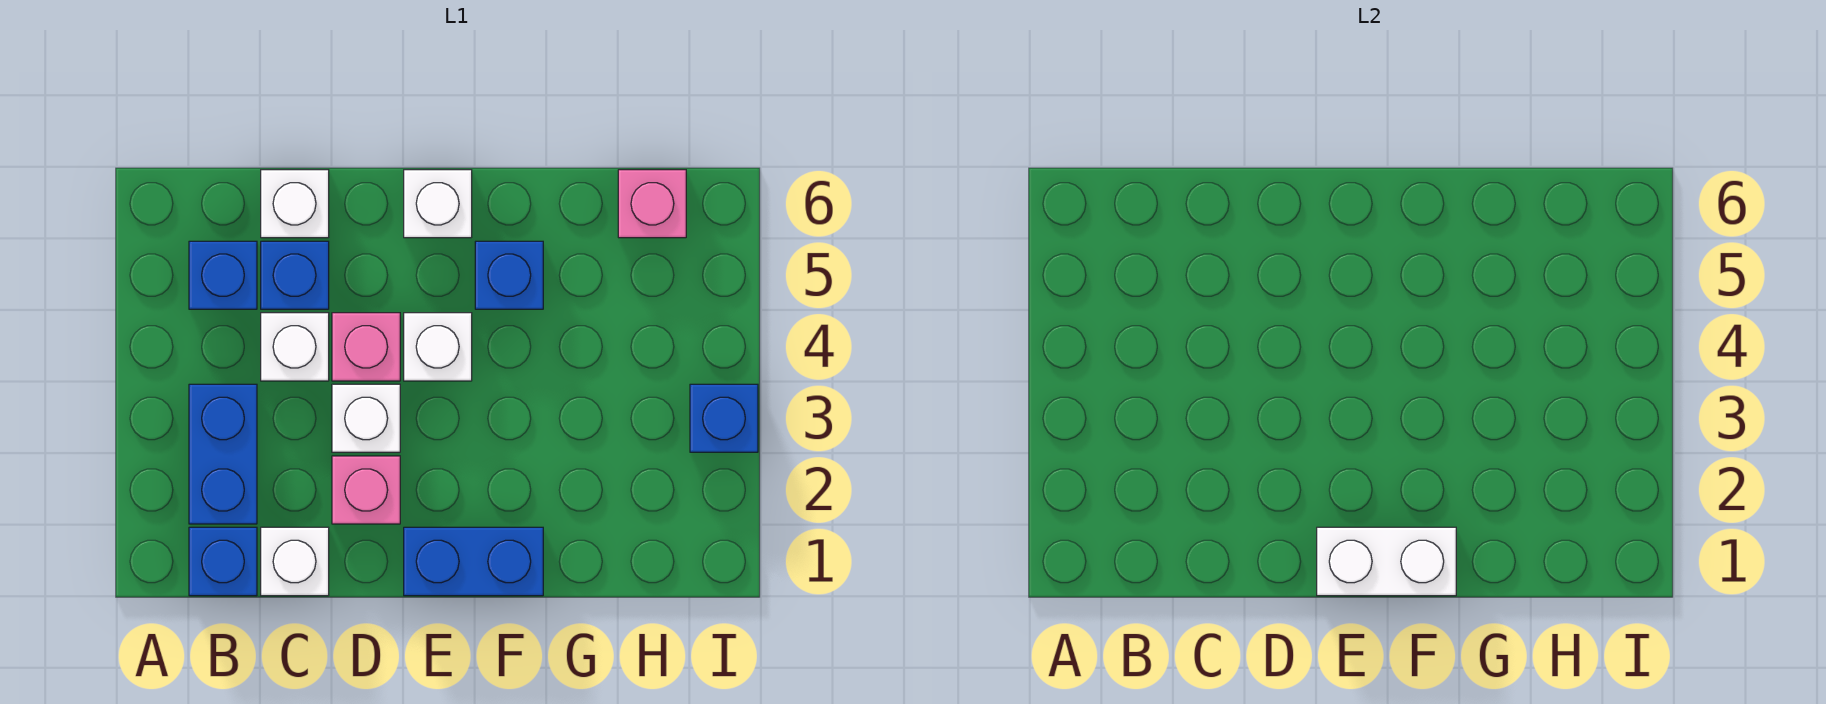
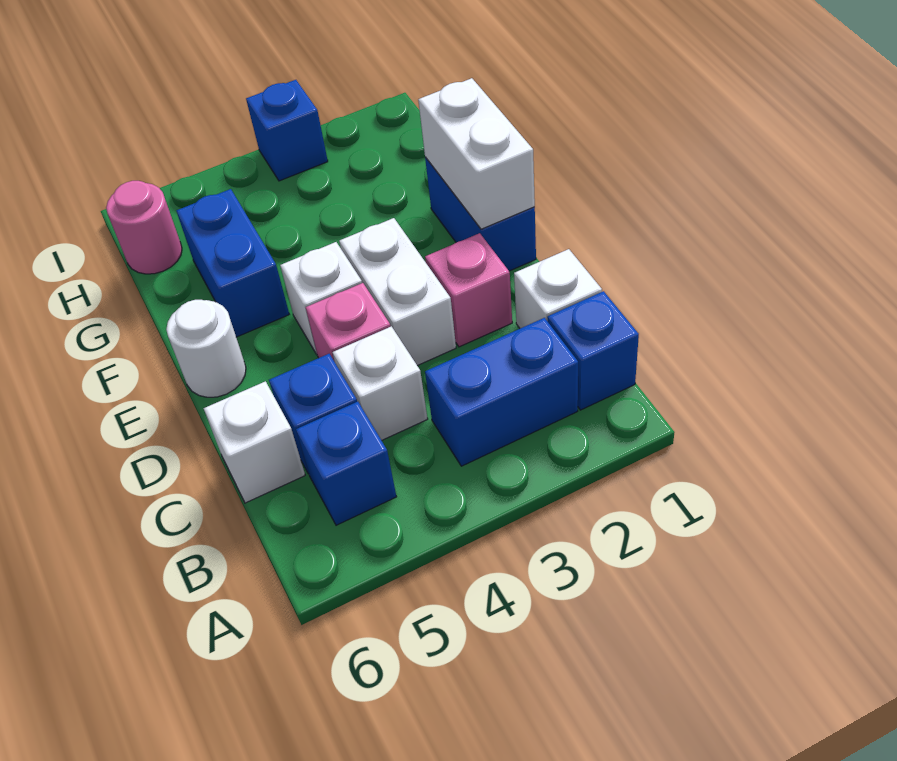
white brick D3 level 1 -> white brick D3:E3 level 1
white brick E6 level 1 -> white round brick E6 level 1
blue brick F5 level 1 -> blue brick F5:G5 level 1
pink brick H6 level 1 -> pink round brick H6 level 1

